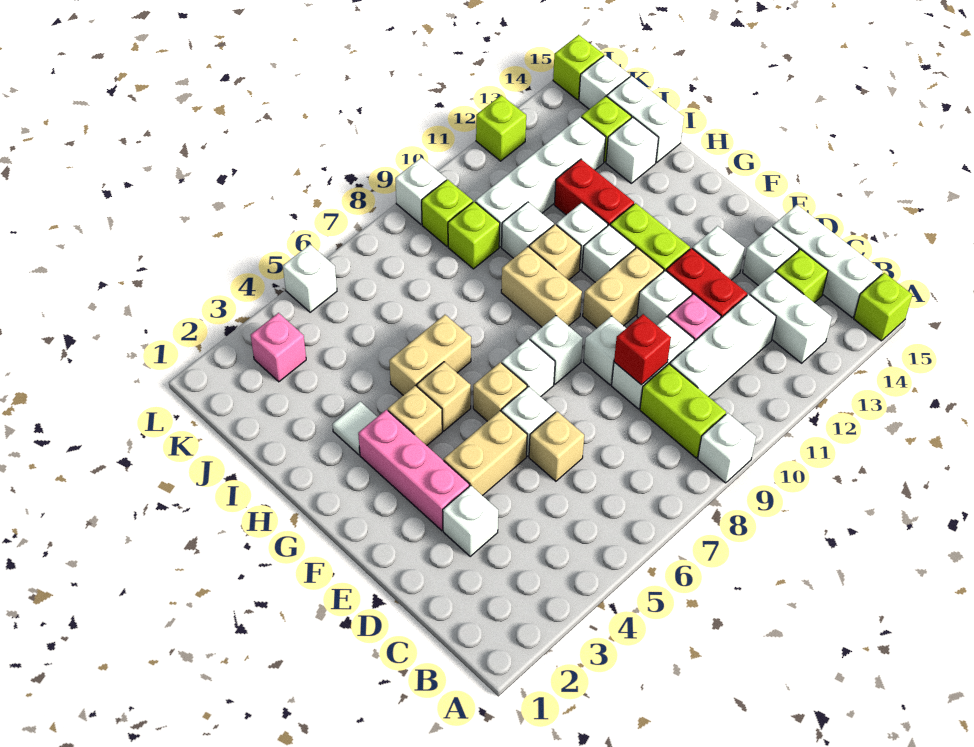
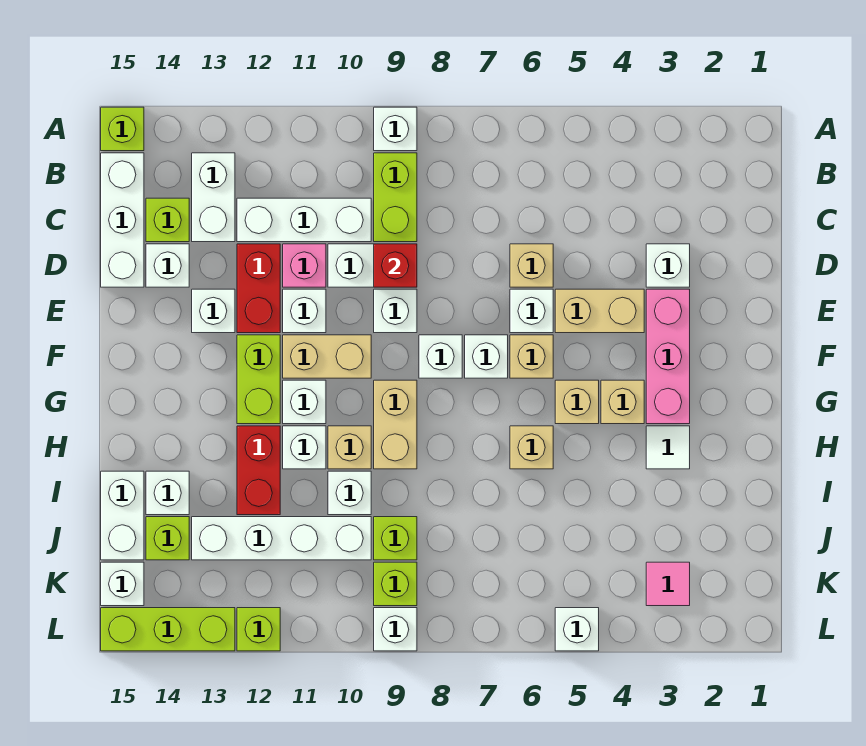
tan brick H5:H6 level 1 -> tan brick H6 level 1
pink brick K3 level 1 -> pink tile K3 level 1
lime brick L15 level 1 -> lime brick L13:L15 level 1

